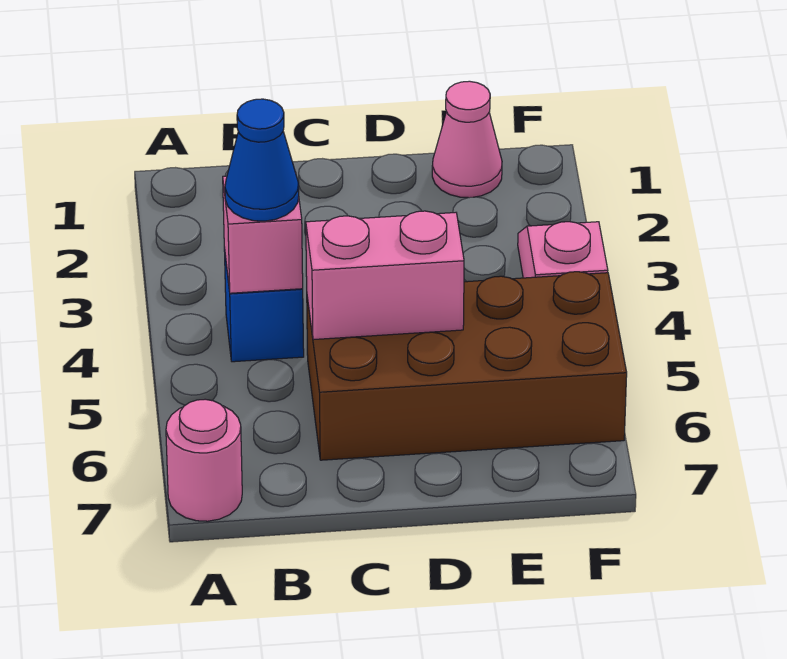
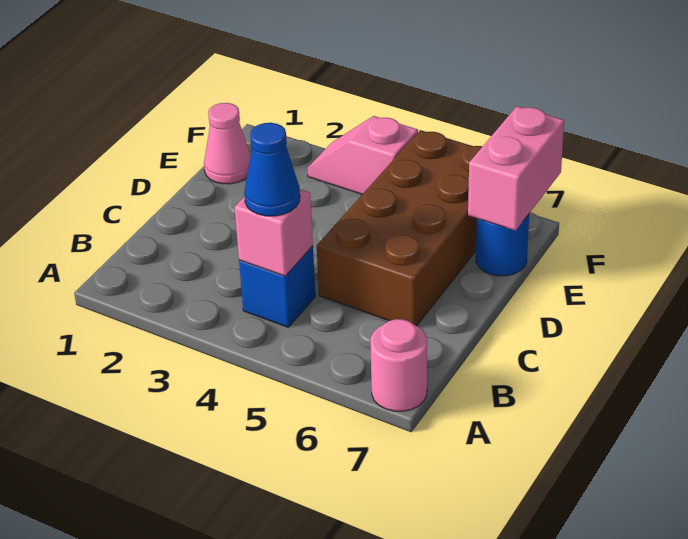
pink brick C5:D5 level 2 -> pink brick E7:F7 level 2
none -> blue round brick E7 level 1

